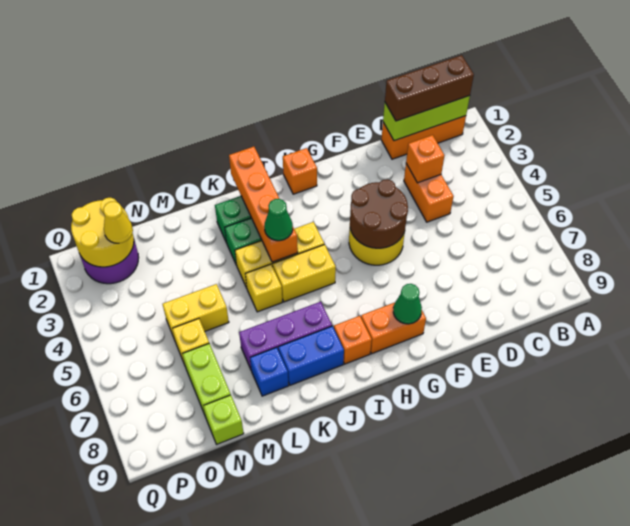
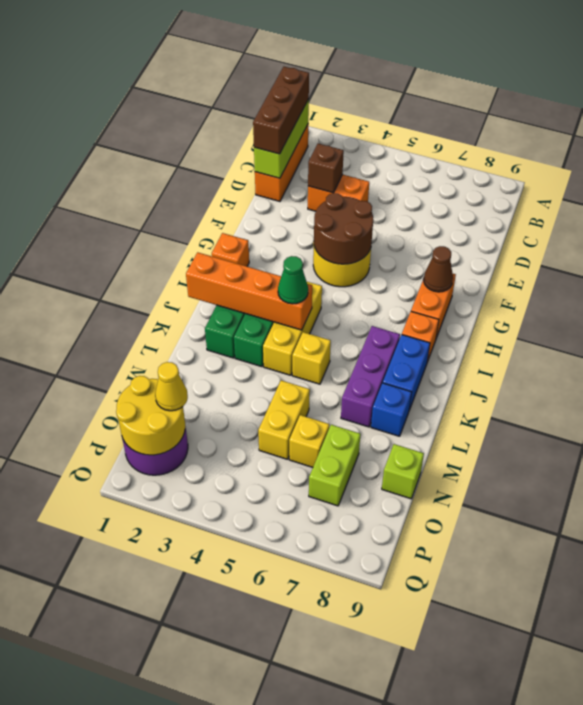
orange brick D3 level 2 -> brown brick D3 level 2
green cone G8 level 2 -> brown cone G8 level 2
yellow brick I5:J5 level 1 -> none
lime brick N7:N8 level 1 -> lime brick N7:O7 level 1

